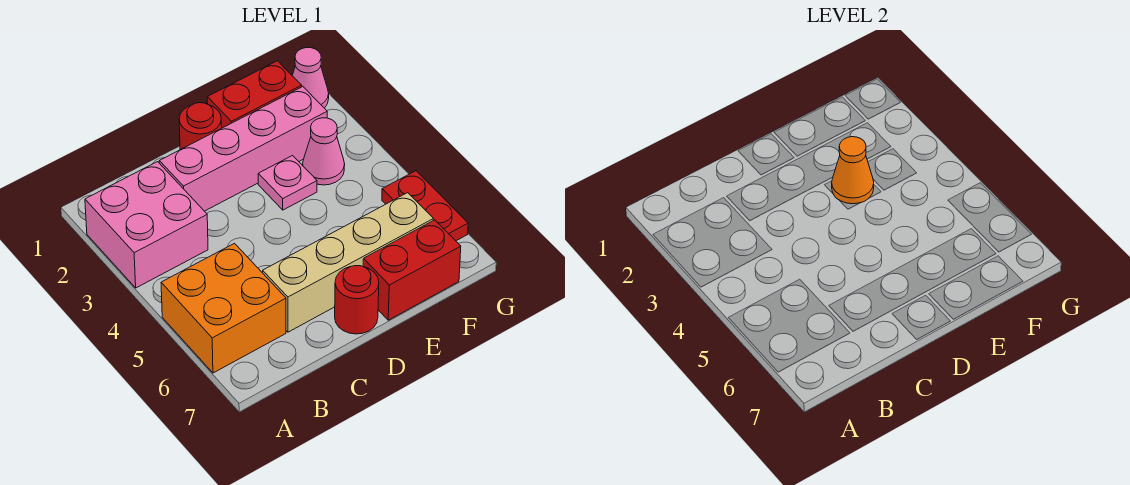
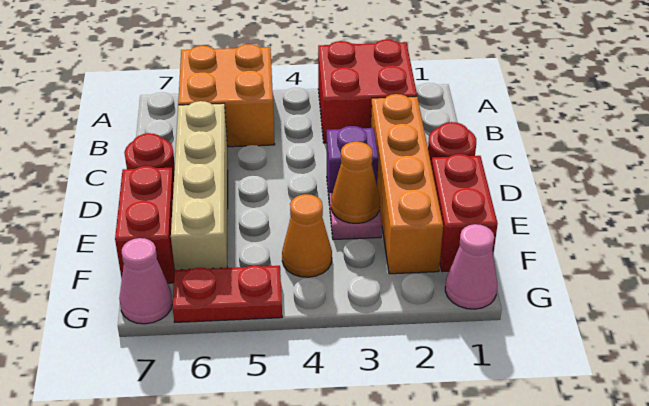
pink brick A2:B3 level 1 -> red brick A2:B3 level 1
pink brick C2:F2 level 1 -> orange brick C2:F2 level 1
none -> purple brick D3 level 1
pink cone F3 level 1 -> pink cone G7 level 1
none -> orange cone F4 level 1

